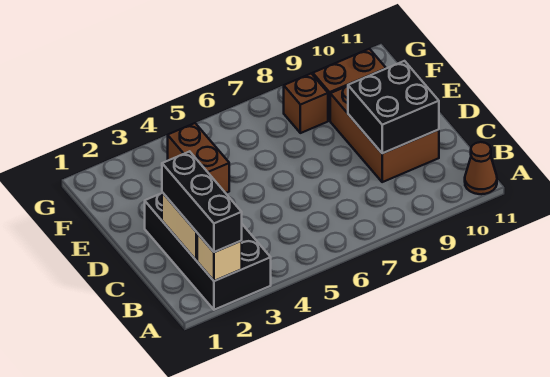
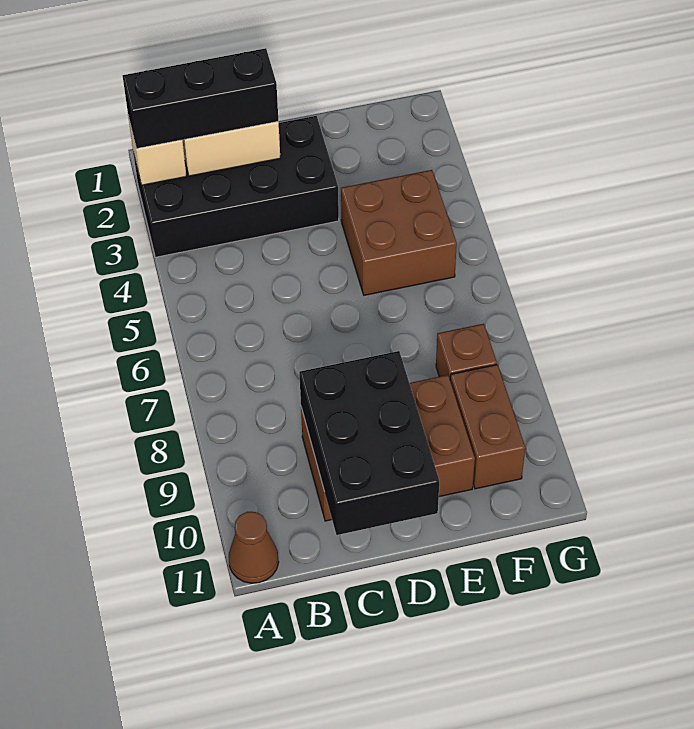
black brick C9:D10 level 2 -> black brick C9:D11 level 2
brown brick E4:F4 level 1 -> brown brick E4:F5 level 1

